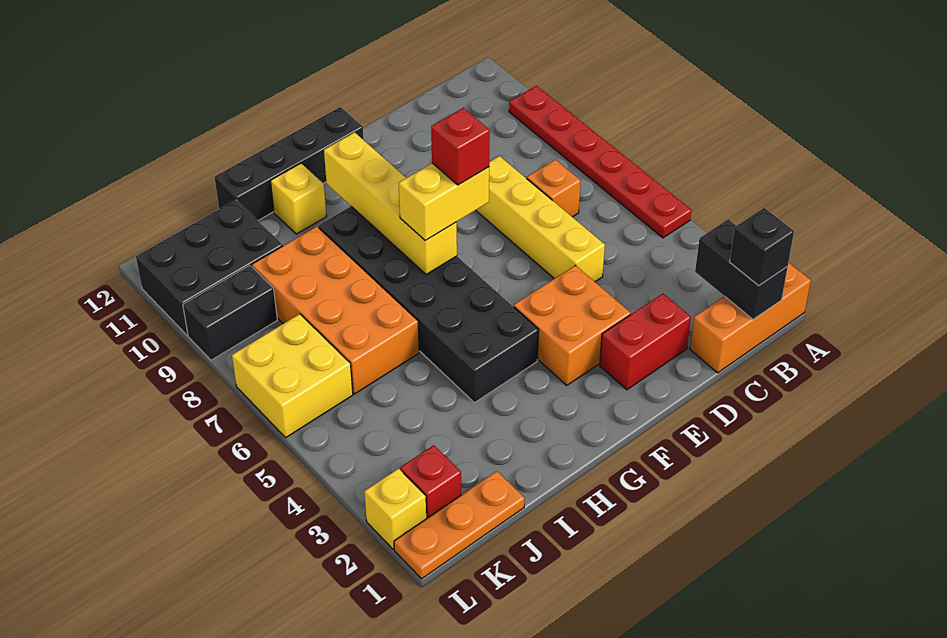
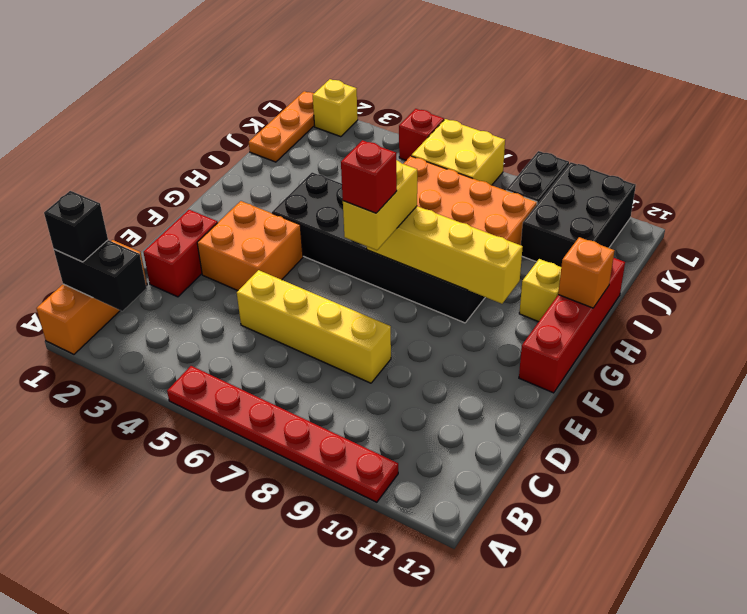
orange brick C7 level 1 -> orange brick H12 level 2
black brick F12:I12 level 1 -> red brick F12:I12 level 1
red brick K2 level 1 -> red brick L5 level 1

